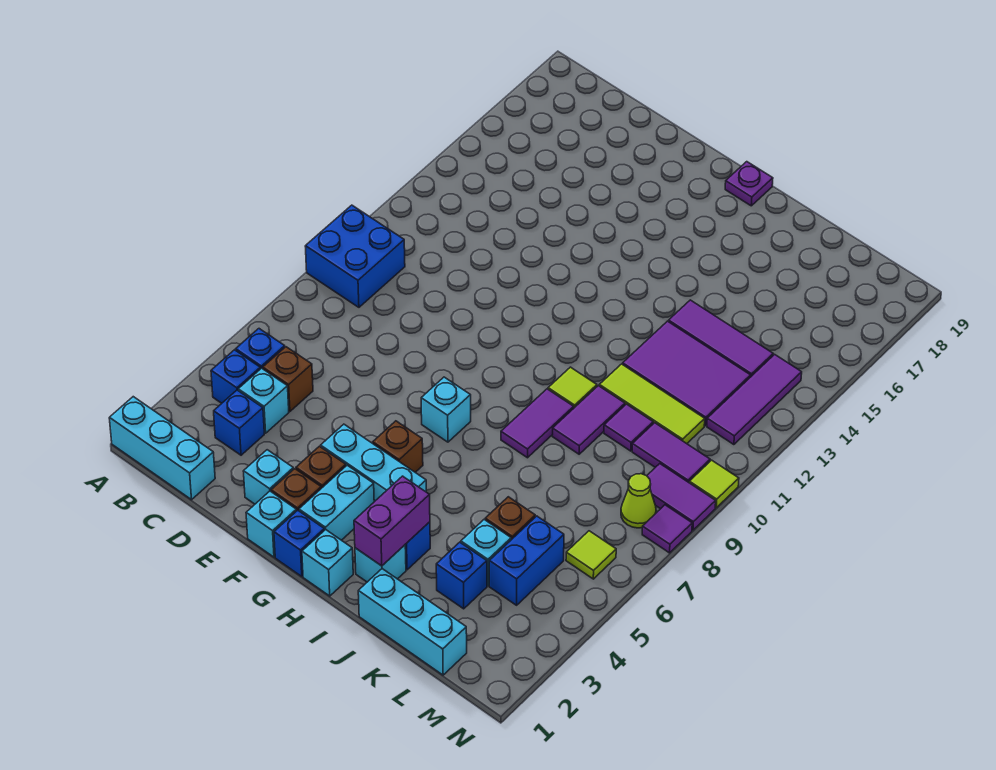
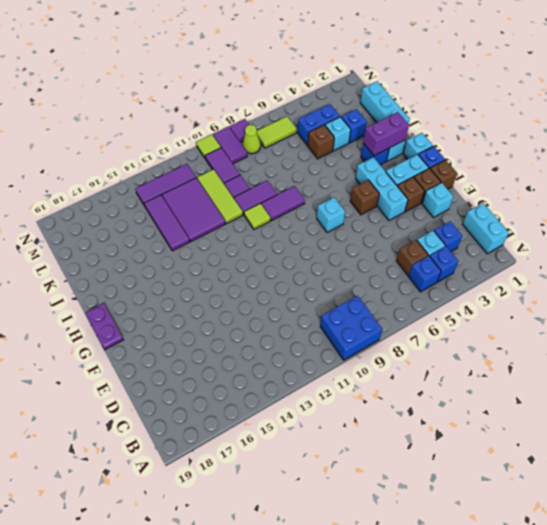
cyan brick A1:C1 level 1 -> cyan brick B1:C1 level 1
cyan brick F1 level 1 -> brown brick F1 level 1
purple plate H19 level 1 -> purple plate G19:H19 level 1
lime tile M6 level 1 -> lime tile M6:M7 level 1

